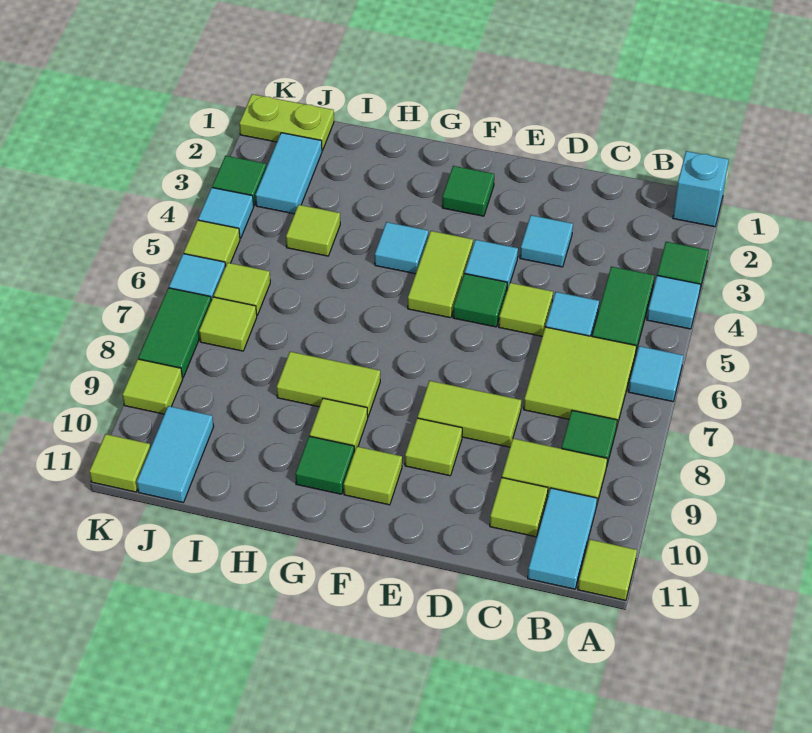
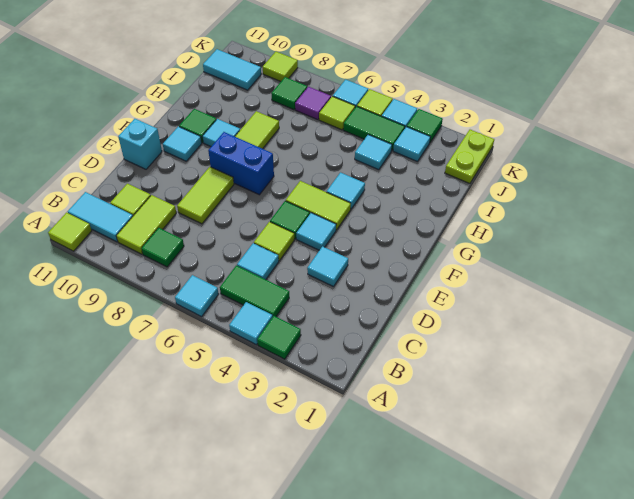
cyan brick A1 level 1 -> cyan brick E11 level 1
lime tile B6:C7 level 1 -> none
lime tile E9 level 1 -> none
green tile F2 level 1 -> green tile J8 level 1
none -> blue brick F7:F8 level 1
lime tile F10 level 1 -> cyan tile F10 level 1
lime tile G9 level 1 -> cyan tile G9 level 1
lime tile I4 level 1 -> cyan tile I4 level 1
cyan tile J2:J3 level 1 -> cyan tile J3 level 1
lime tile J7 level 1 -> purple tile J7 level 1
green tile K7:K8 level 1 -> green tile J4:J5 level 1
lime tile K11 level 1 -> none

